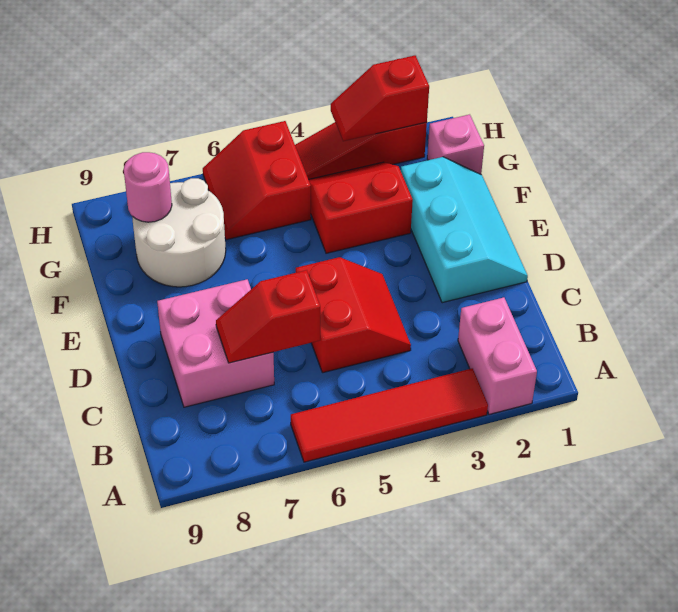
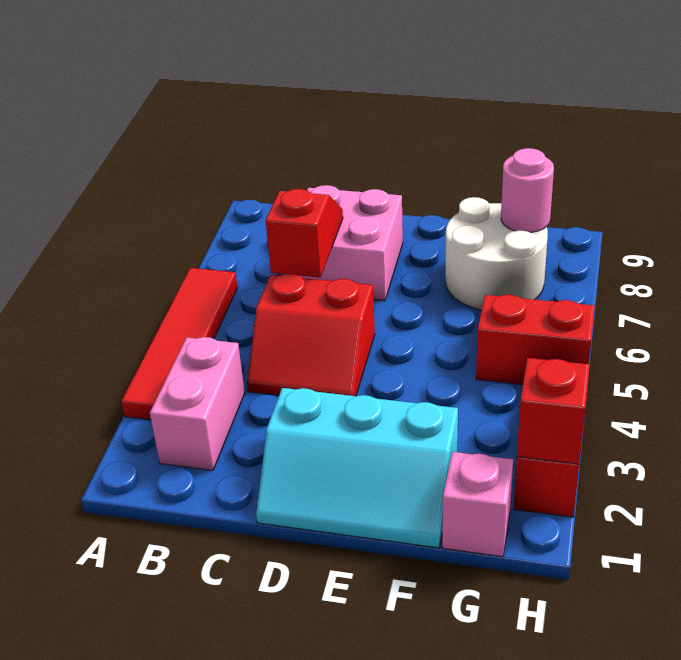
pink brick A2:B2 level 1 -> pink brick B2:B3 level 1
red slope F3:G4 level 1 top F -> none

